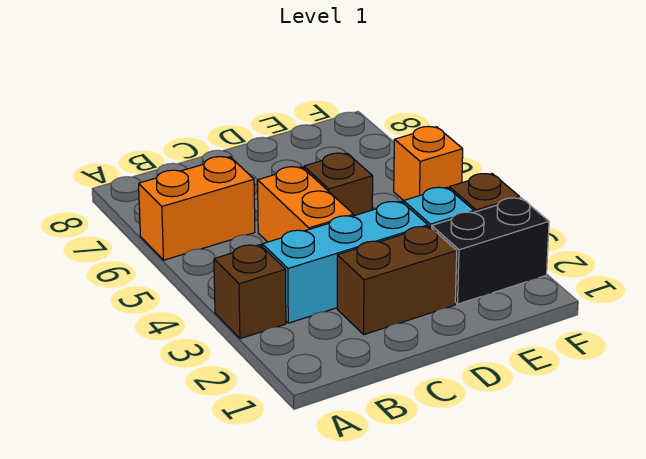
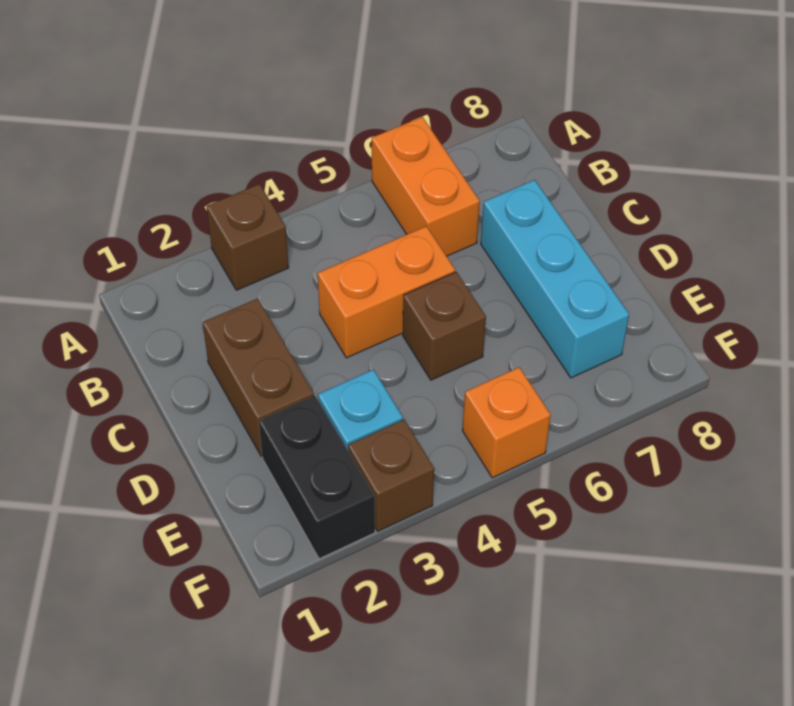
cyan brick B3:D3 level 1 -> cyan brick C7:E7 level 1

